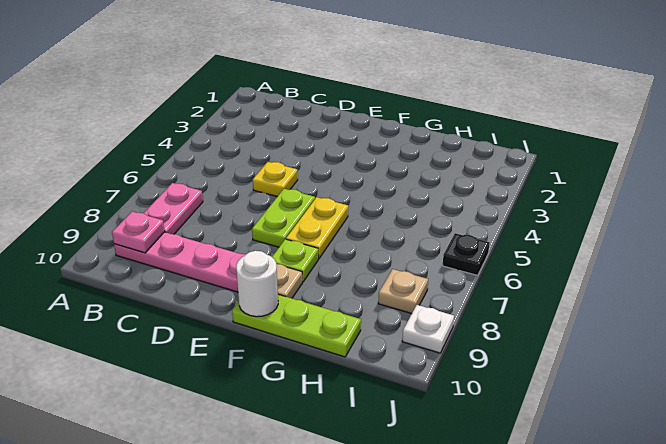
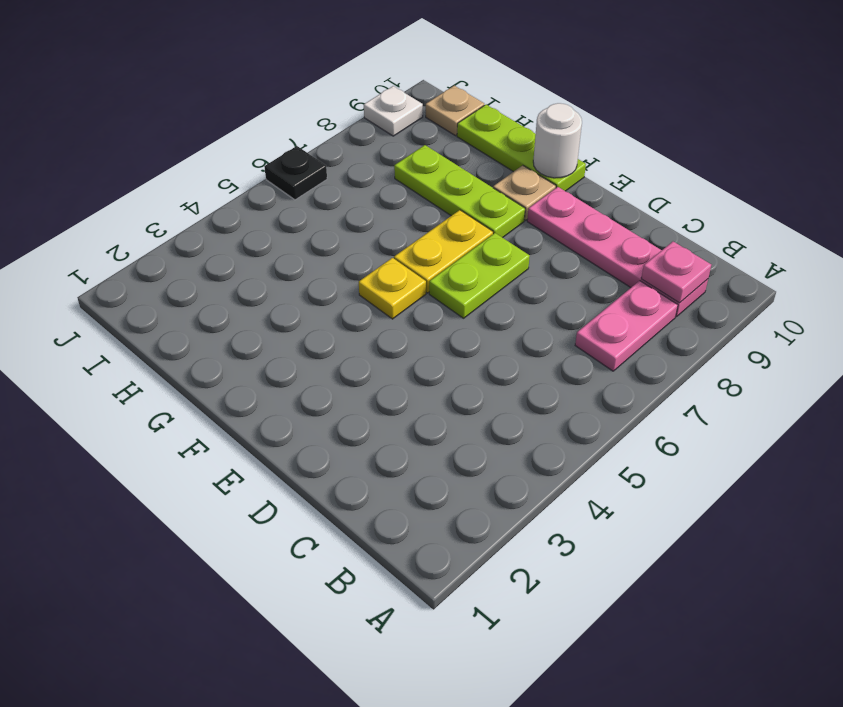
yellow plate D5 level 1 -> yellow plate F5 level 1
lime plate F8 level 1 -> lime plate F8:H8 level 1
tan plate I8 level 1 -> tan plate I10 level 1

